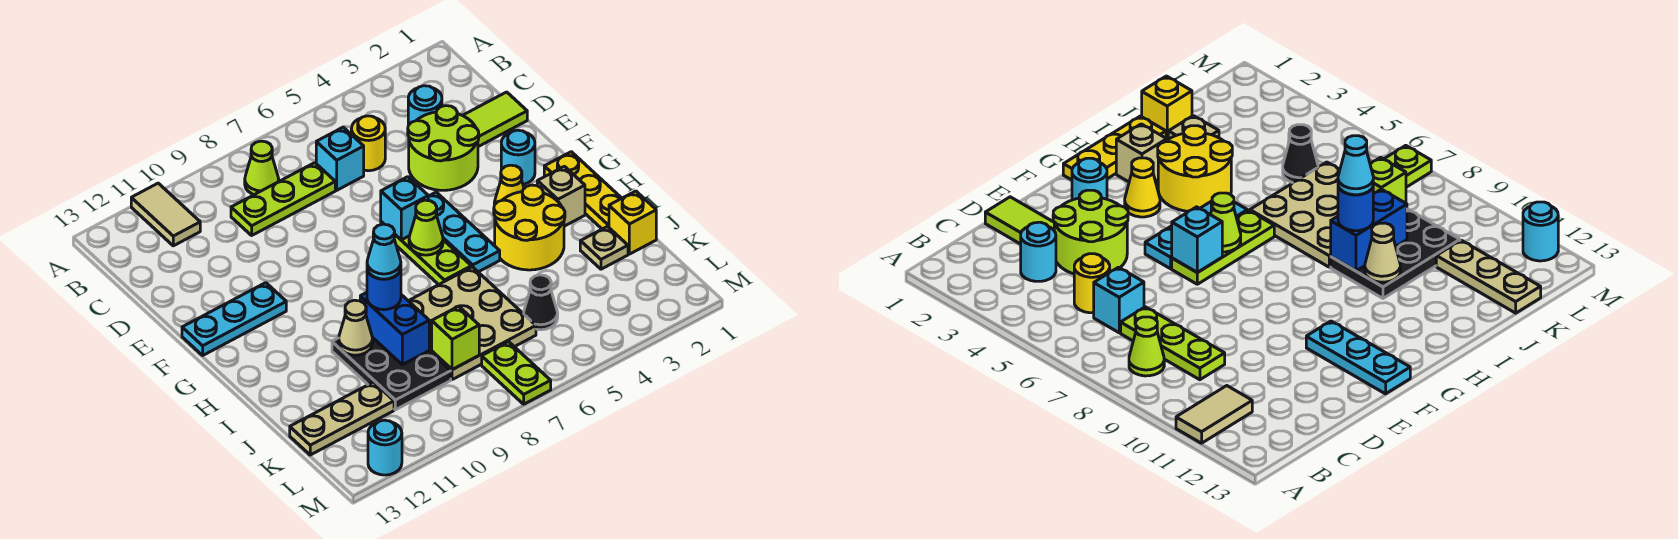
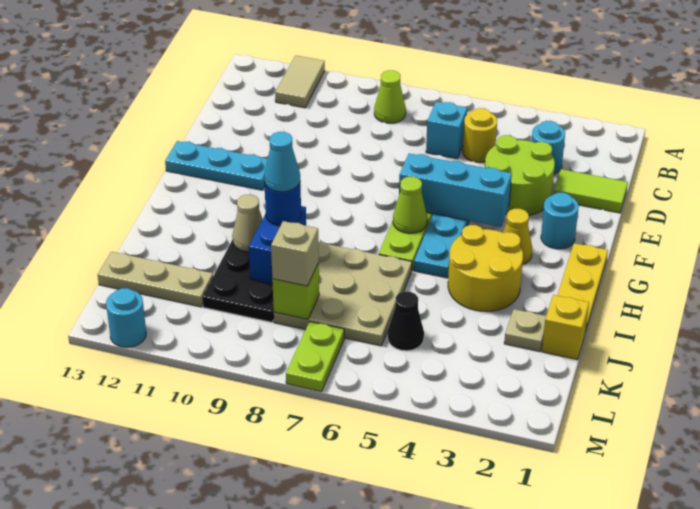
lime plate C7:C9 level 1 -> none
cyan brick F6 level 2 -> cyan brick F4:F6 level 2
tan brick H2 level 1 -> tan brick K8 level 3

